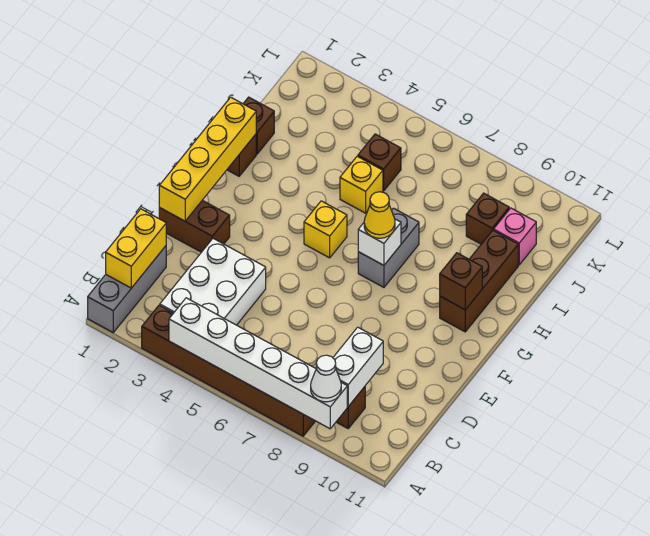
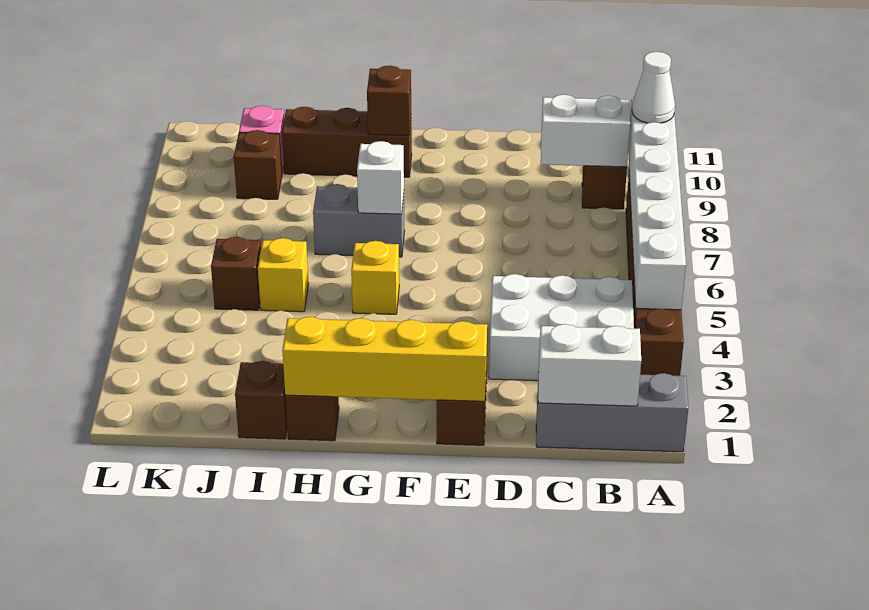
yellow brick B1:C1 level 2 -> white brick B1:C1 level 2
yellow cone G7 level 3 -> none

